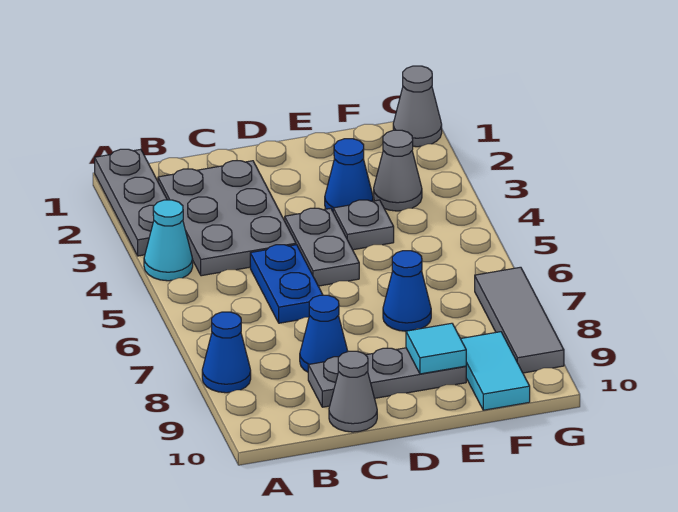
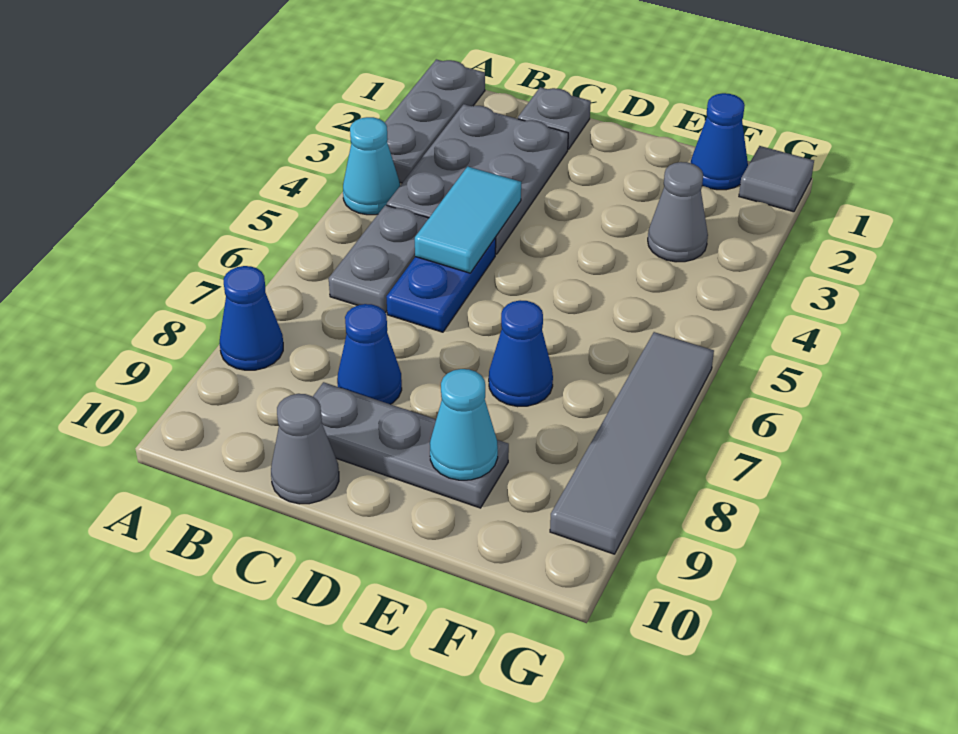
grey plate D4:D5 level 1 -> grey plate B5:B6 level 1
blue cone E3 level 1 -> blue cone F1 level 1
grey plate E4 level 1 -> grey plate C1 level 1
cyan tile E9 level 2 -> cyan cone E9 level 2
cyan tile F9:F10 level 1 -> cyan tile C4:C5 level 2
grey cone G1 level 1 -> grey tile G1 level 1
grey tile G7:G9 level 1 -> grey tile G6:G9 level 1

